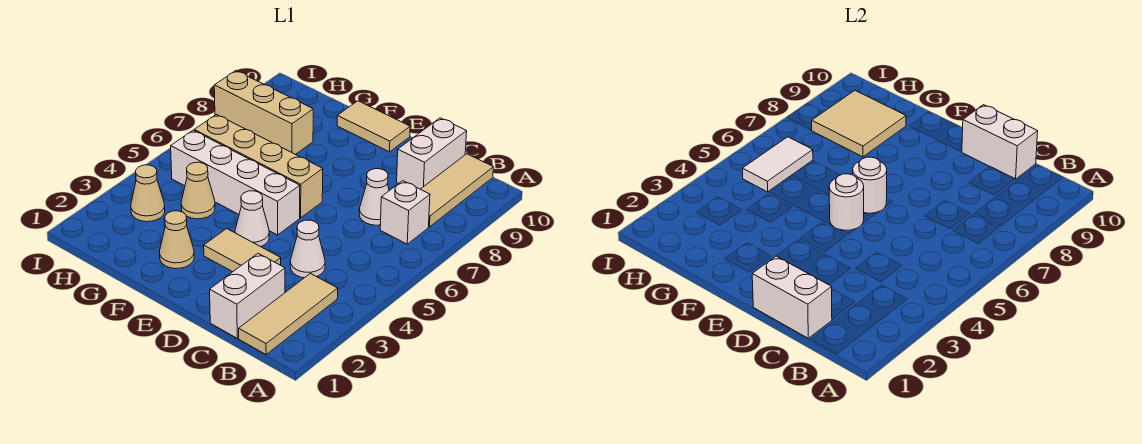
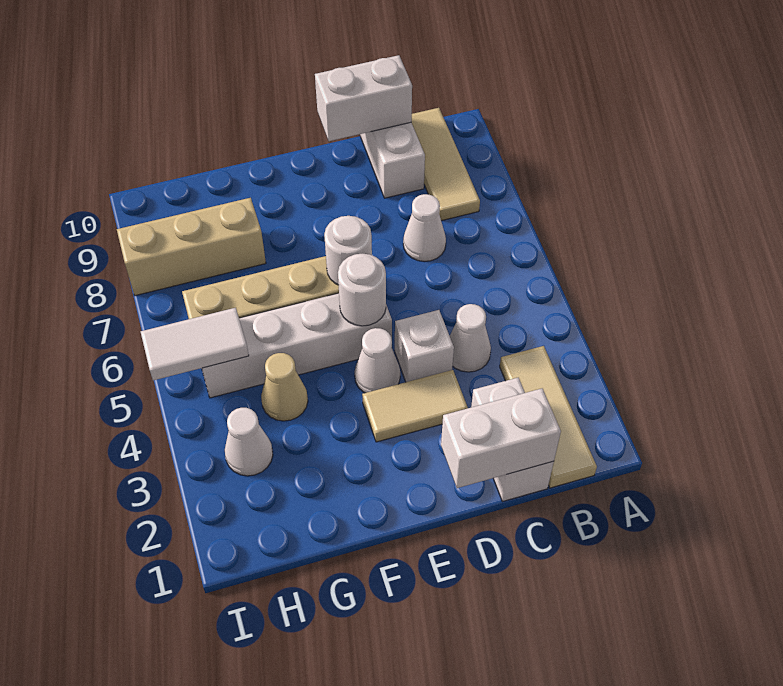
white brick B7 level 1 -> white brick D4 level 1
tan tile E10:F10 level 1 -> none
tan cone F2 level 1 -> none
tan tile G8:H9 level 2 -> none
tan cone H3 level 1 -> white cone H3 level 1
white tile H5:H6 level 2 -> white tile H5:I5 level 2

